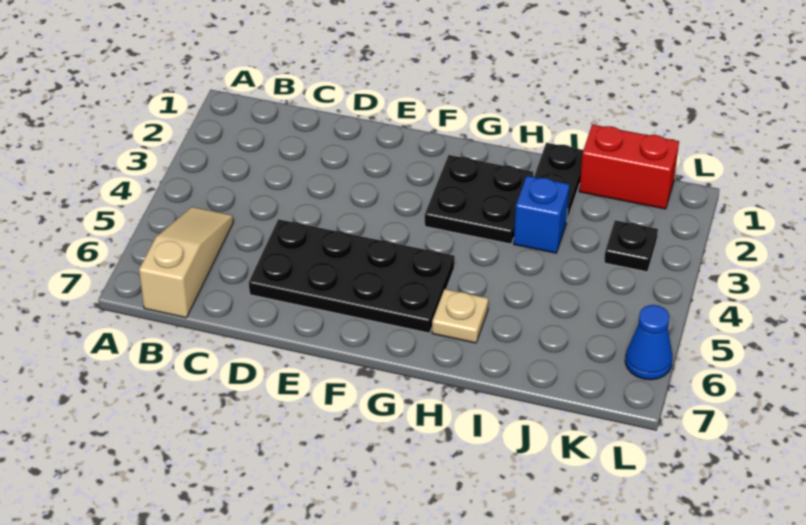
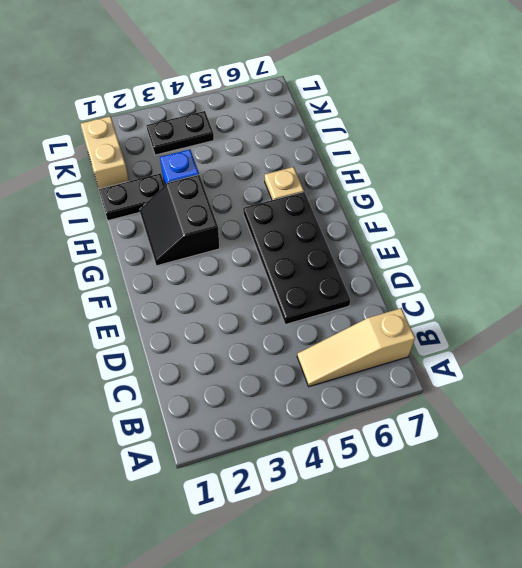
black plate G2:H3 level 1 -> black slope G2:H3 level 1 top 3
red brick J1:K1 level 1 -> tan brick J1:K1 level 1
black plate K3 level 1 -> black plate K3:K4 level 1
blue cone L6 level 1 -> none

